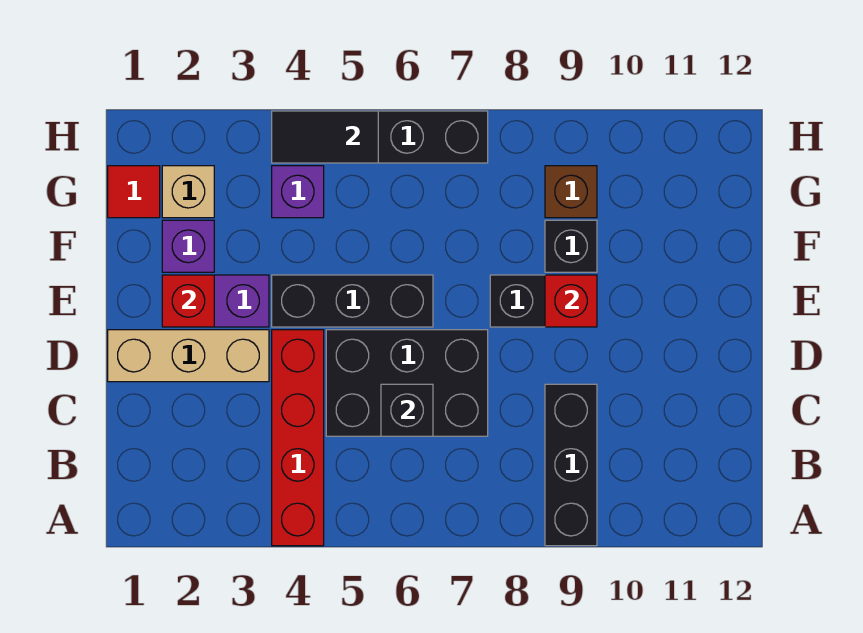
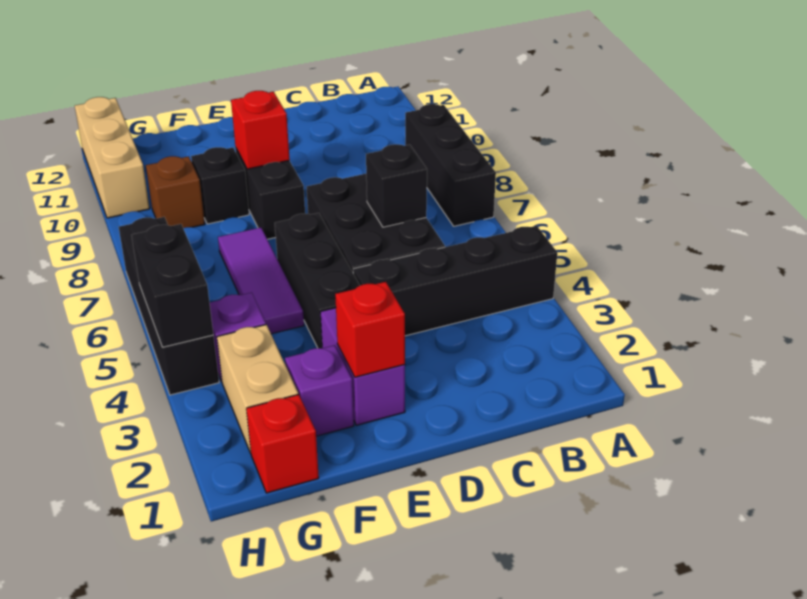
red brick A4:D4 level 1 -> black brick A4:D4 level 1
black brick A9:C9 level 1 -> black brick A7:A9 level 1
tan brick D1:D3 level 1 -> tan brick H10:H12 level 1
none -> purple tile F5:F7 level 1
red tile G1 level 1 -> red brick G1 level 1
tan brick G2 level 1 -> tan brick G2:G3 level 1
black tile H4:H5 level 2 -> black brick H4:H5 level 2

